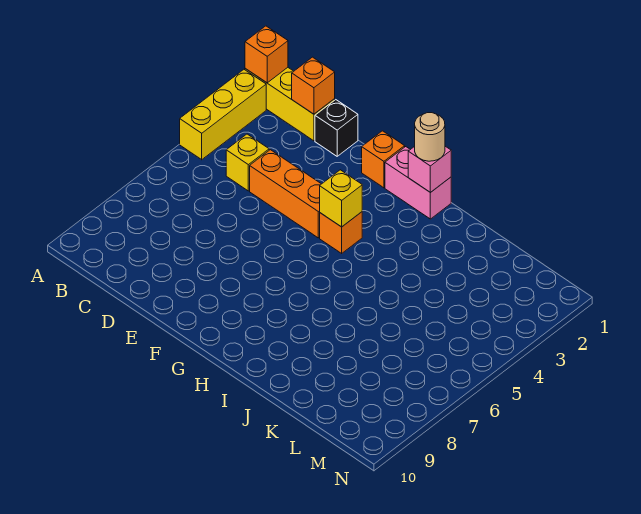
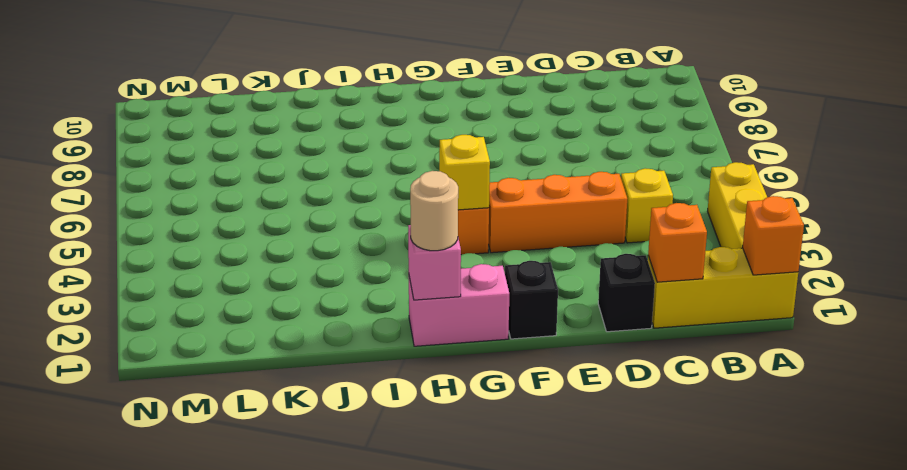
orange brick F1 level 1 -> black brick F1 level 1

